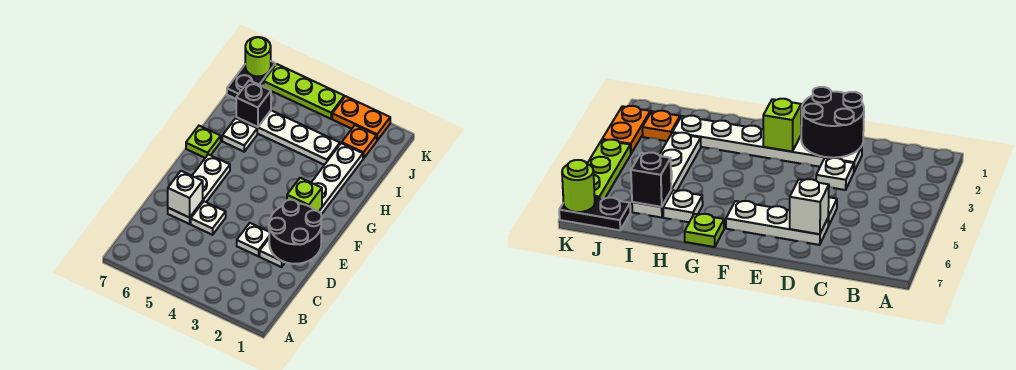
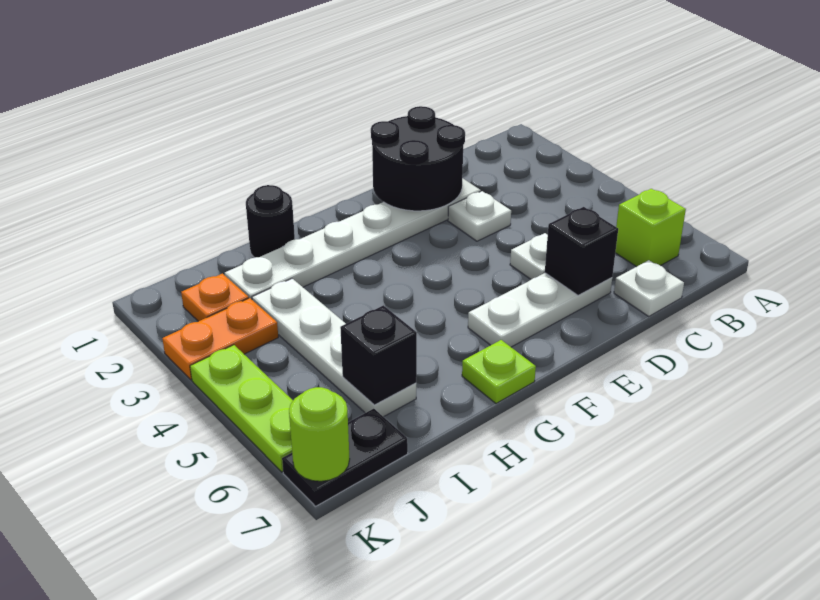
white brick D6 level 2 -> black brick D6 level 2
lime brick F2 level 2 -> lime brick B6 level 1
none -> black round brick H1 level 1
white plate H6 level 1 -> white plate C7 level 1
orange plate K2:K3 level 1 -> orange plate J3:K3 level 1

